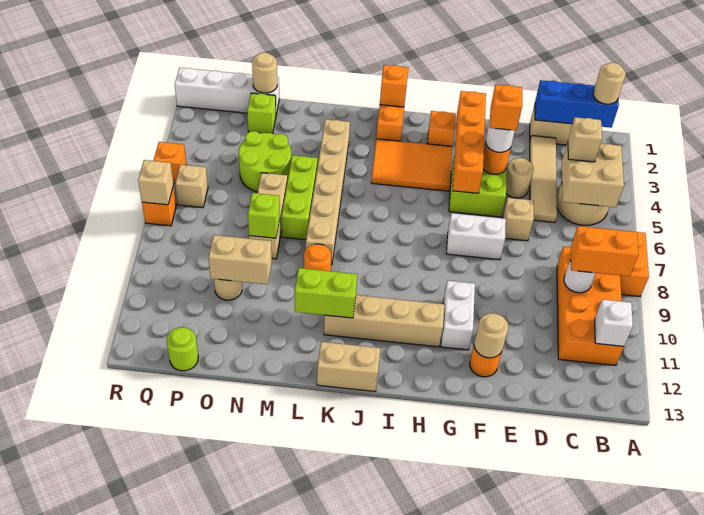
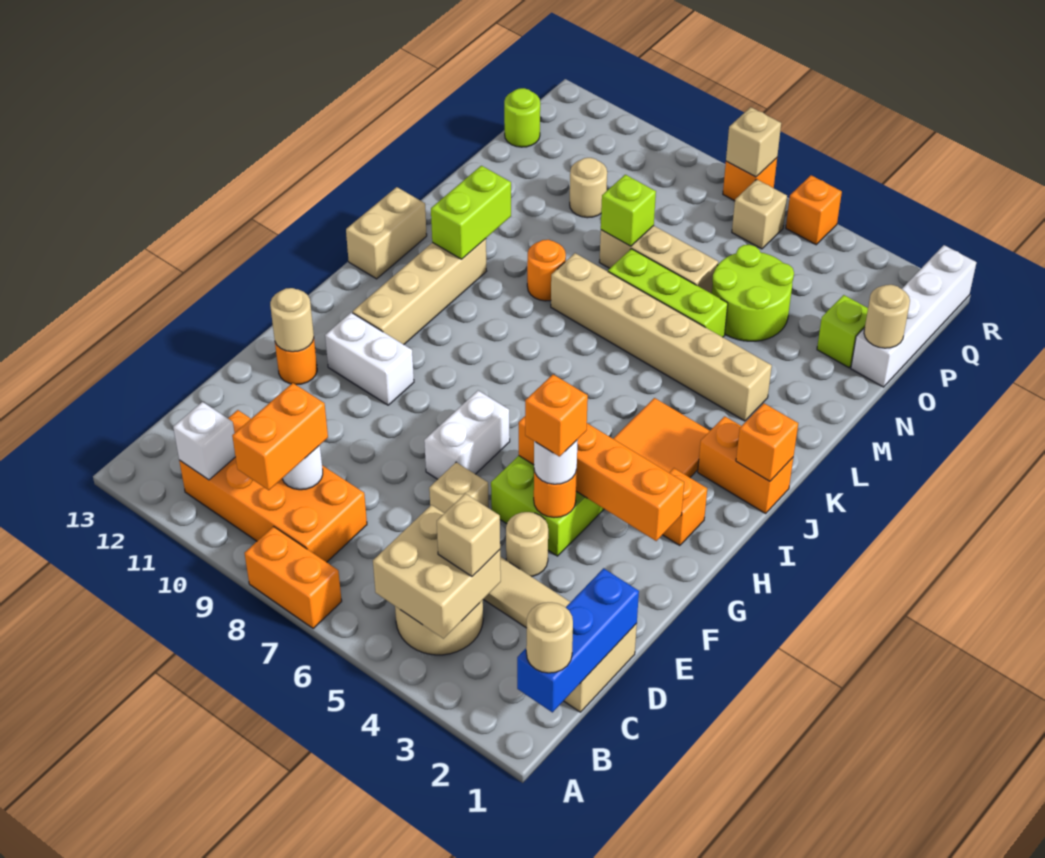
tan brick N10:O10 level 2 -> none

